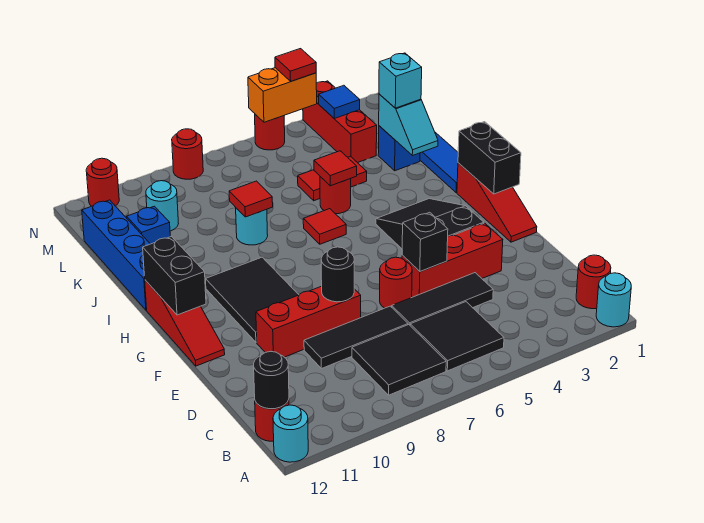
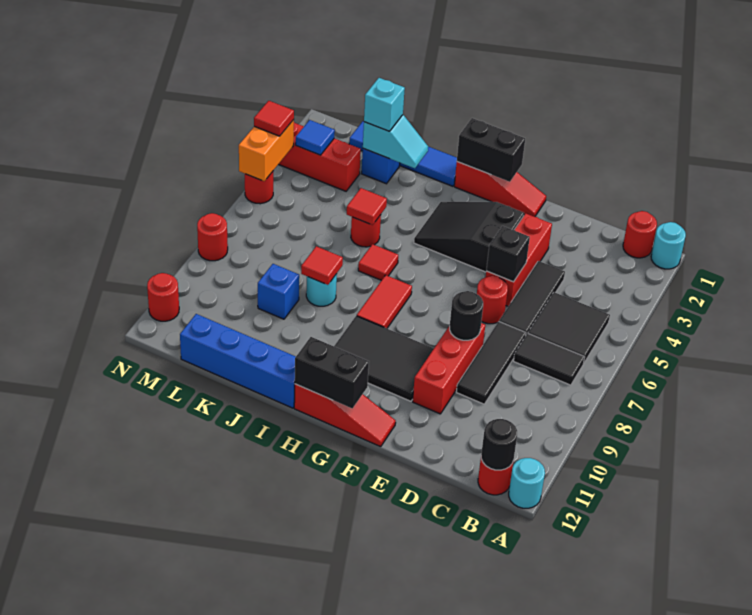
black tile B7:C8 level 1 -> black tile B7:C7 level 1
red tile K4:K5 level 1 -> red tile H7:H8 level 1
blue brick K11 level 1 -> blue brick K9 level 1
cyan round brick L10 level 1 -> none

